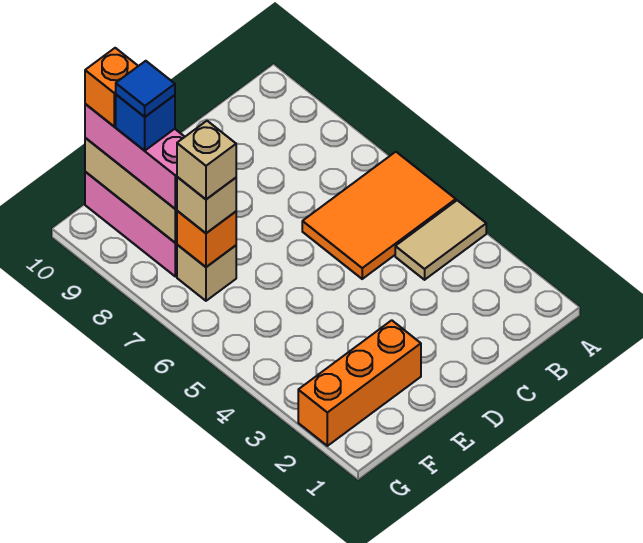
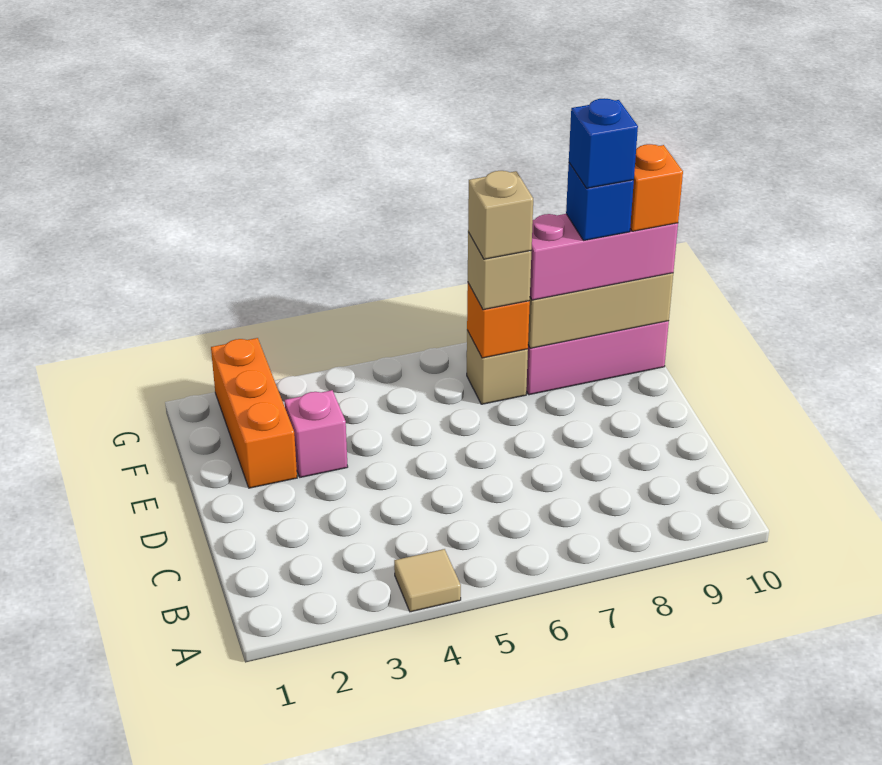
tan tile A4:B4 level 1 -> tan tile A4 level 1
orange tile A5:C6 level 1 -> none
none -> pink brick E3 level 1
blue tile F9 level 5 -> blue brick F9 level 5

